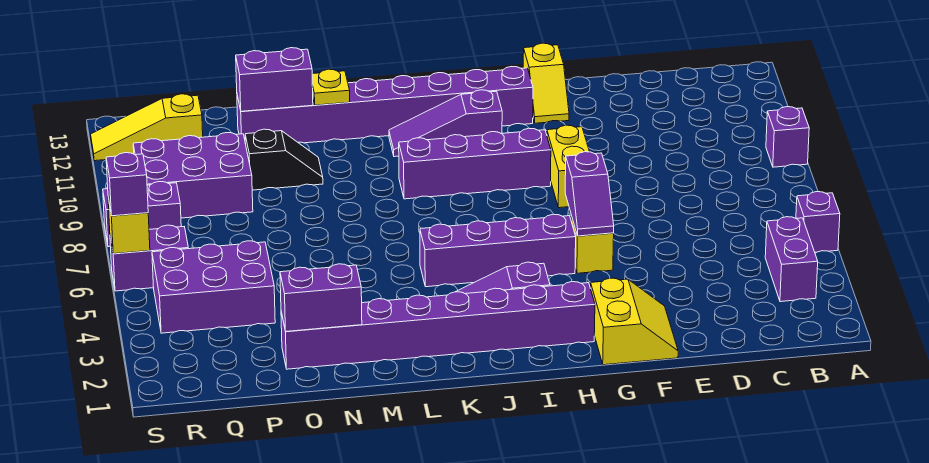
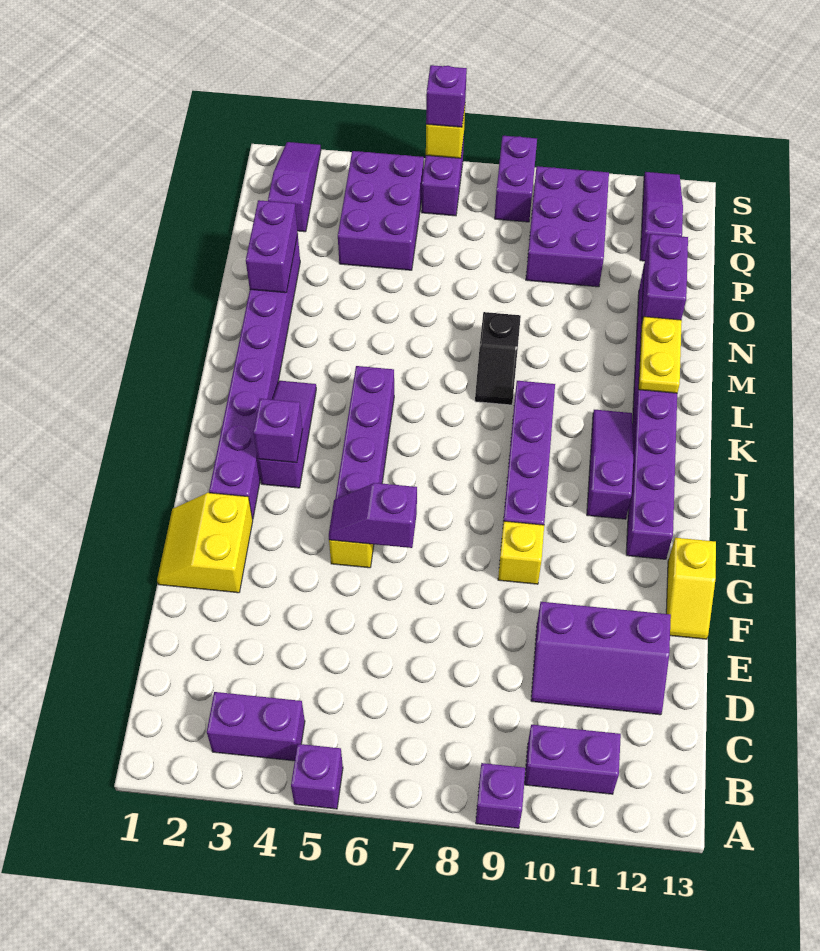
none -> purple brick B10:B11 level 1
none -> purple slope D10:E12 level 1 top E
yellow slope F1:G2 level 1 top G -> yellow slope F1:G2 level 1 top 2
yellow brick G8:G9 level 1 -> yellow brick G9 level 1
yellow slope G12:G13 level 1 top 13 -> yellow slope F13:G13 level 1 top G
none -> purple brick I3 level 2
yellow plate M12 level 2 -> yellow plate L12:M12 level 2
black slope N10:O10 level 1 top O -> black slope L8:M8 level 1 top M
none -> purple slope Q2:S2 level 1 top Q
yellow slope Q12:S12 level 1 top Q -> purple slope Q12:S12 level 1 top Q

